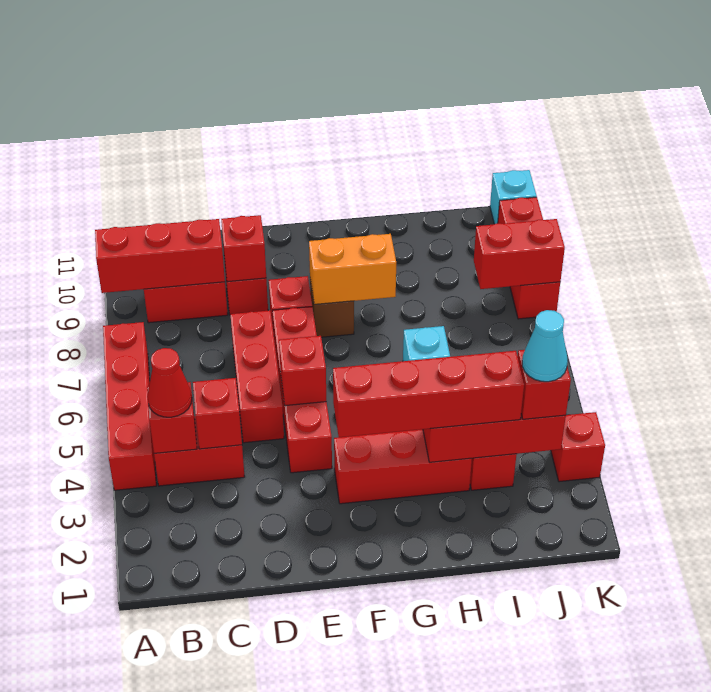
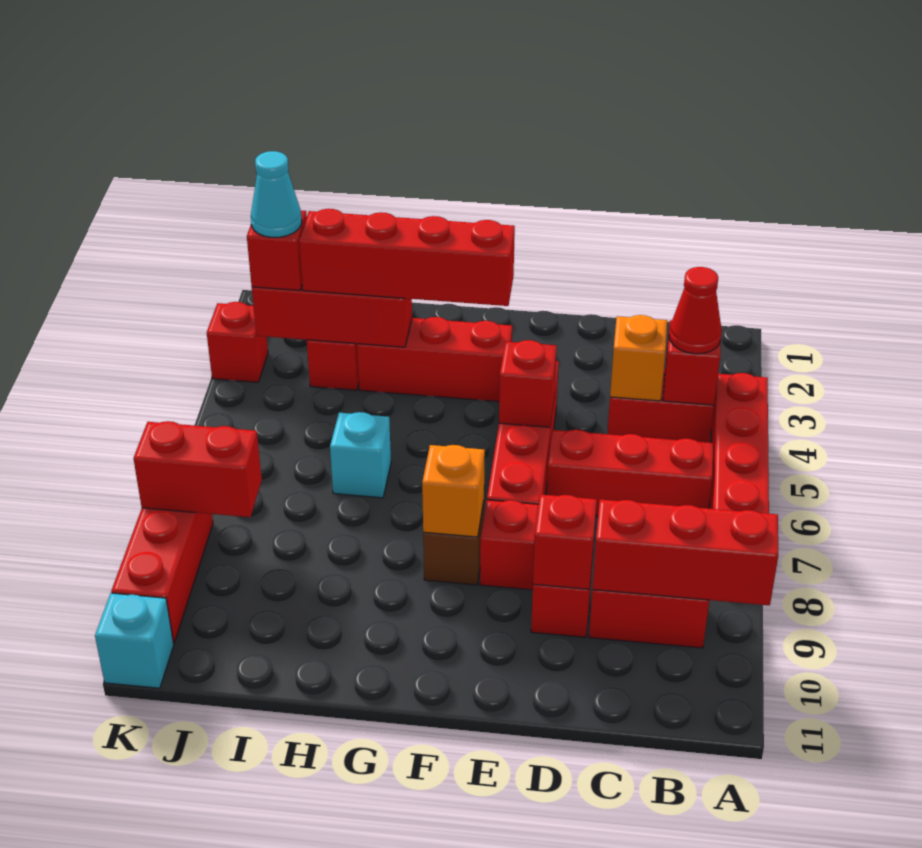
red brick C4 level 2 -> orange brick C4 level 2
red brick D5:D7 level 1 -> red brick B6:D6 level 1
orange brick F8:G8 level 2 -> orange brick F8 level 2

